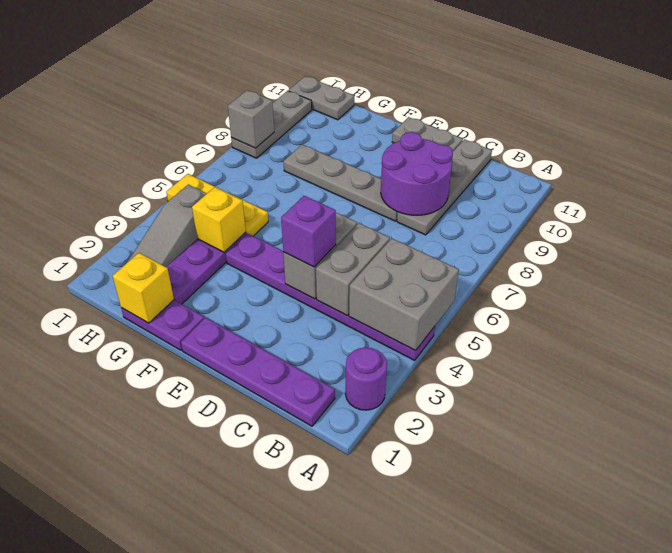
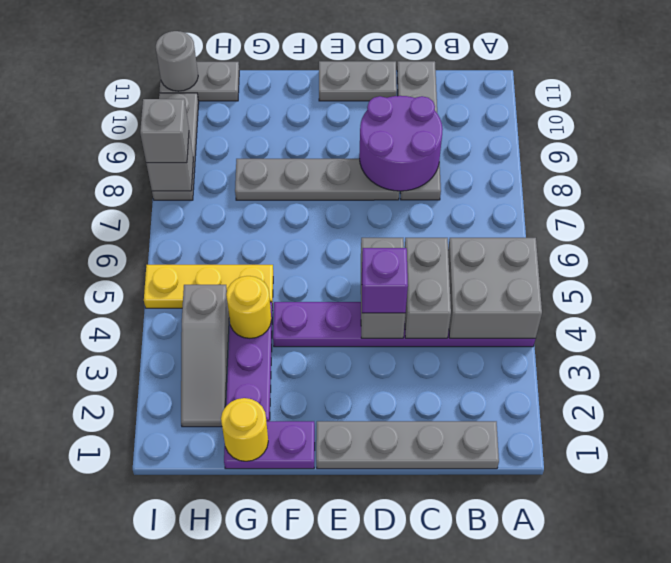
purple round brick A2 level 1 -> none
purple plate B1:E1 level 1 -> grey plate B1:E1 level 1
yellow brick G1 level 2 -> yellow round brick G1 level 2
yellow brick G4 level 2 -> yellow round brick G4 level 2
none -> grey brick I8 level 3
none -> grey round brick I11 level 2

